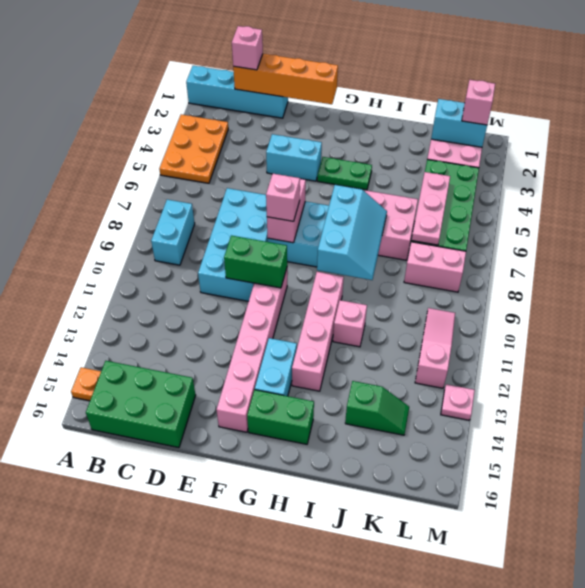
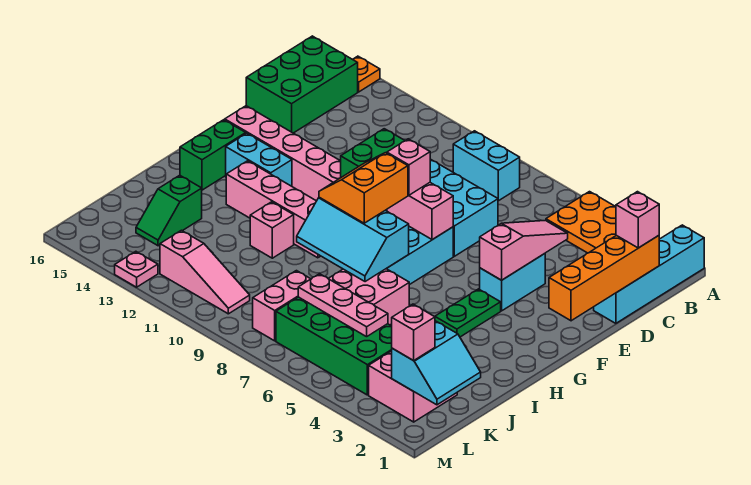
none -> pink slope D4:F4 level 2 top F
none -> orange slope G8:H9 level 3 top 8

